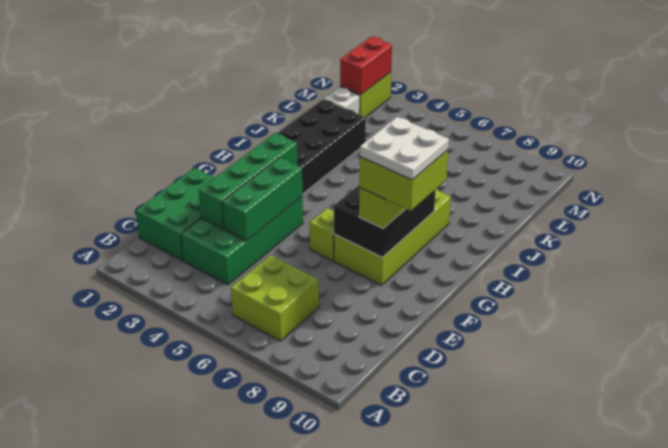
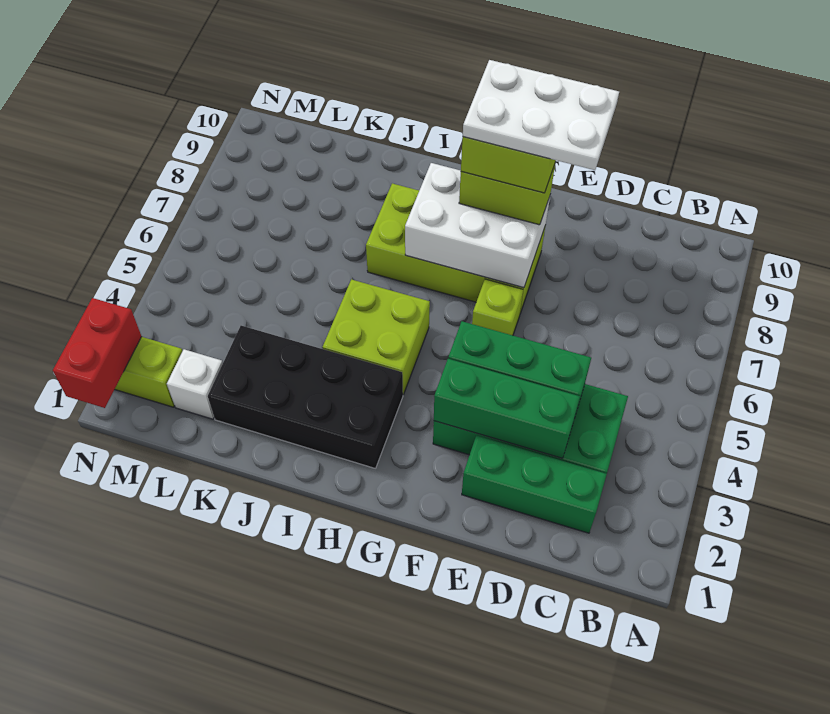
lime brick B6:C7 level 1 -> lime brick H4:I5 level 1
green brick C1:E2 level 1 -> green brick C2:E2 level 1
green brick D3:G3 level 2 -> green brick D3:F3 level 2
black brick F7:H8 level 2 -> white brick F7:H8 level 2
white plate F8:G9 level 5 -> white plate E8:G9 level 5
red brick M2:N2 level 2 -> red brick N1:N2 level 2

